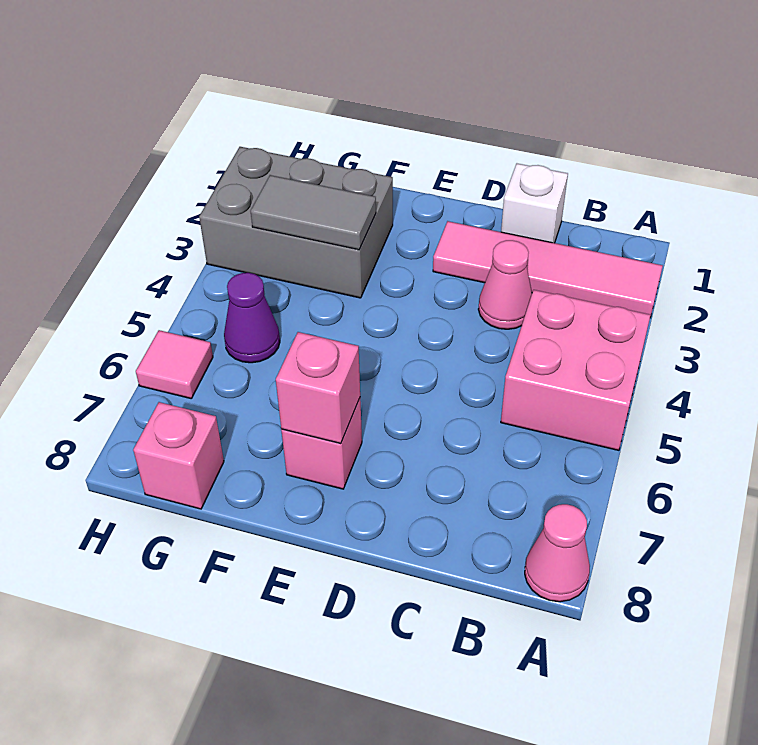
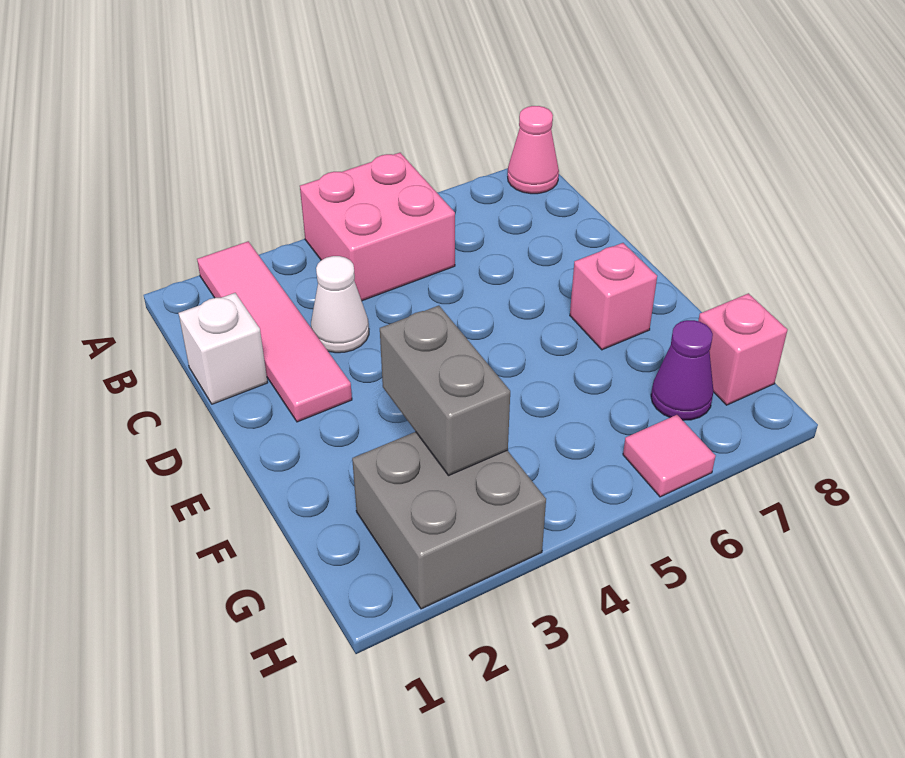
pink cone C3 level 1 -> white cone C3 level 1
pink brick E7 level 2 -> none
grey brick F2:H3 level 1 -> grey brick G2:H3 level 1
grey tile F3:G3 level 2 -> grey brick F3:G3 level 2
purple cone G5 level 1 -> purple cone G7 level 1

